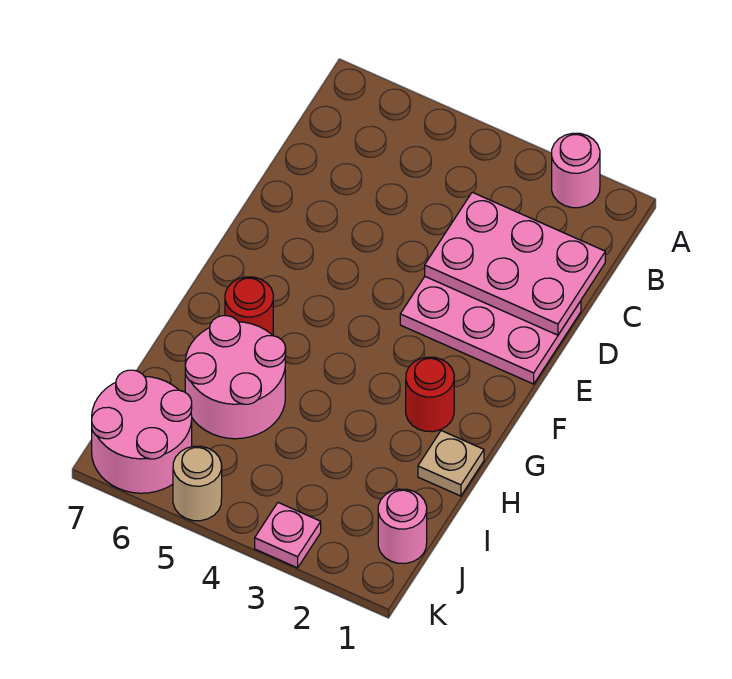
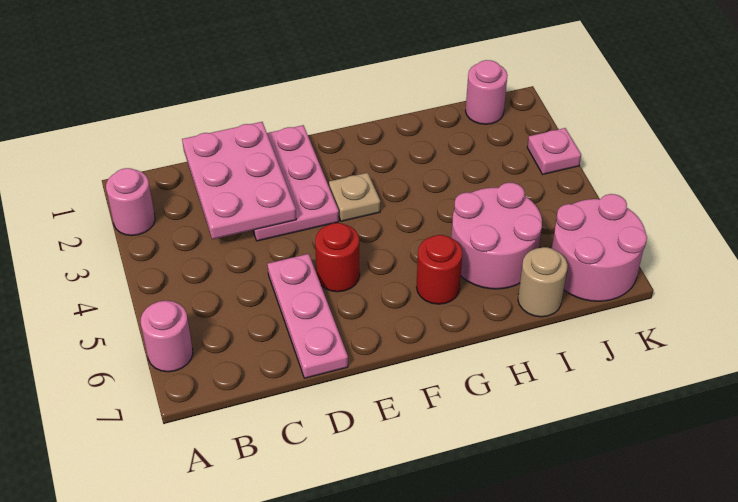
none -> pink round brick A6 level 1
none -> pink plate D5:D7 level 1
red round brick G2 level 1 -> red round brick E5 level 1
tan plate H1 level 1 -> tan plate F3 level 1
tan round brick K5 level 1 -> tan round brick I7 level 1

